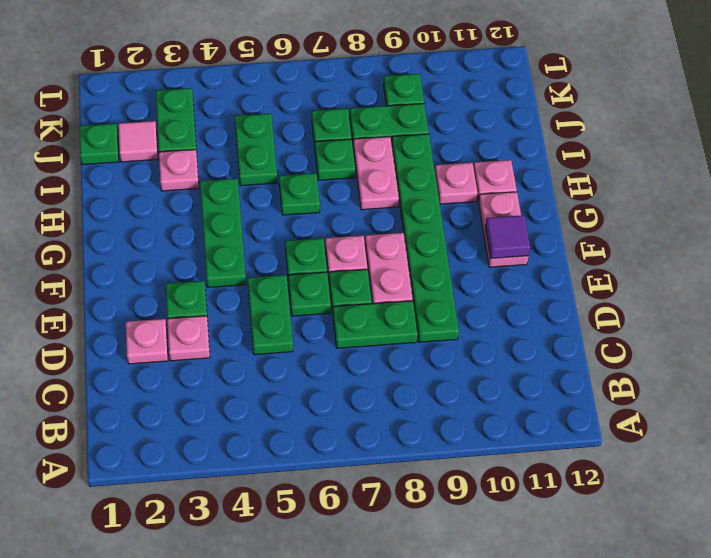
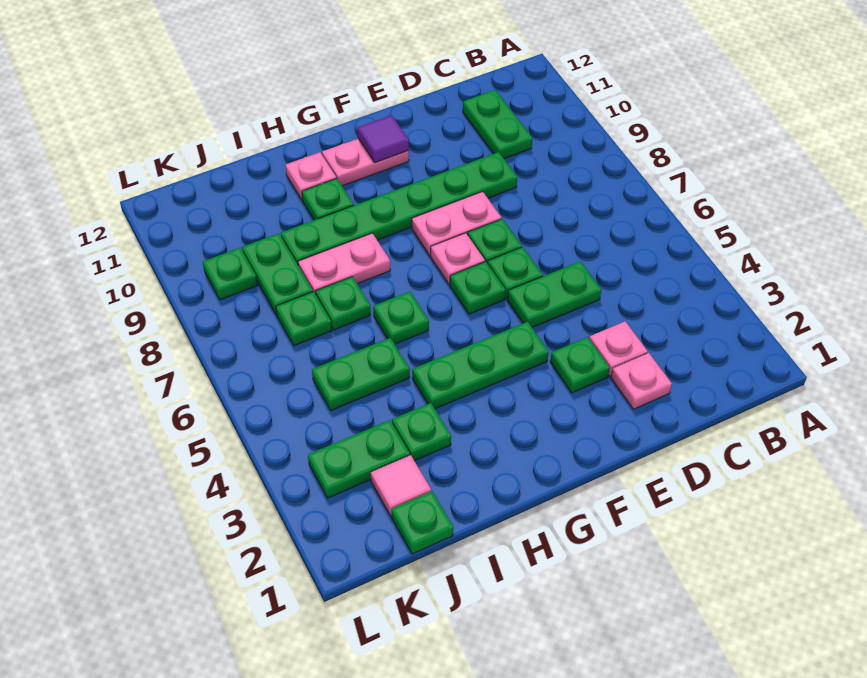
green plate D7:D8 level 1 -> green plate C10:C11 level 1
pink plate H10 level 1 -> green plate H10 level 1
pink plate I3 level 1 -> green plate I3 level 1

